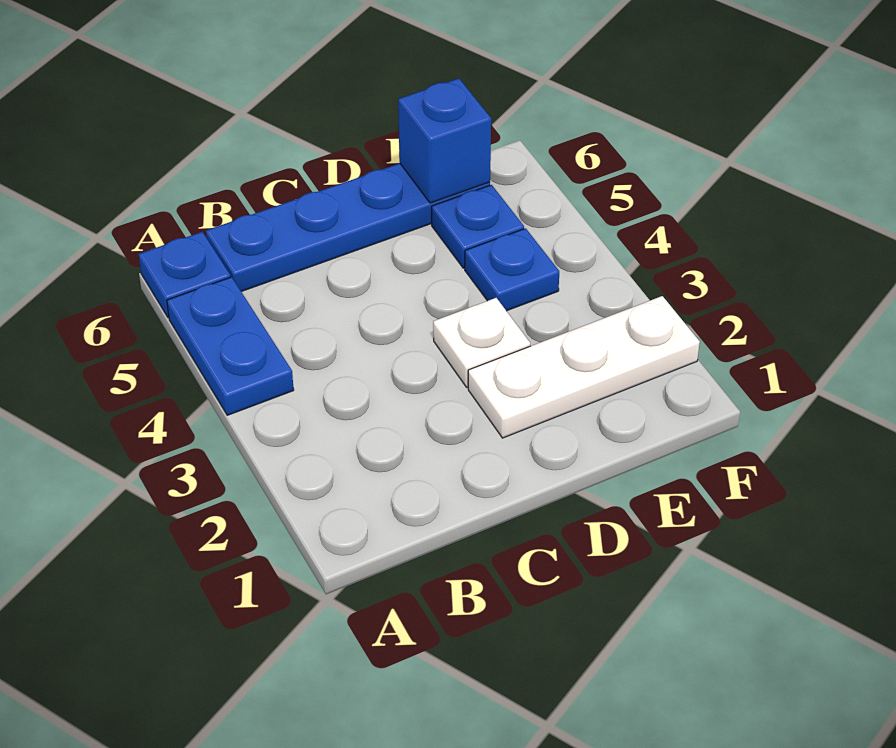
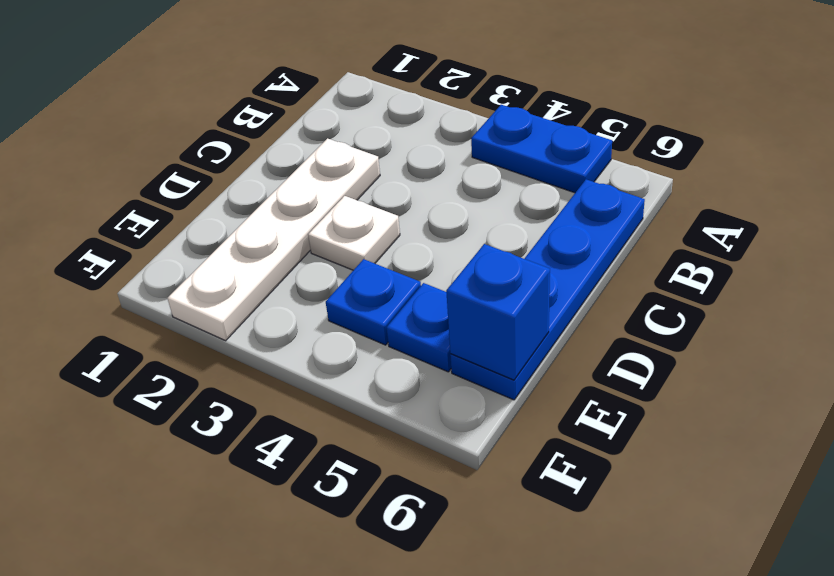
blue plate A6 level 1 -> none
white plate D2:F2 level 1 -> white plate C2:F2 level 1

